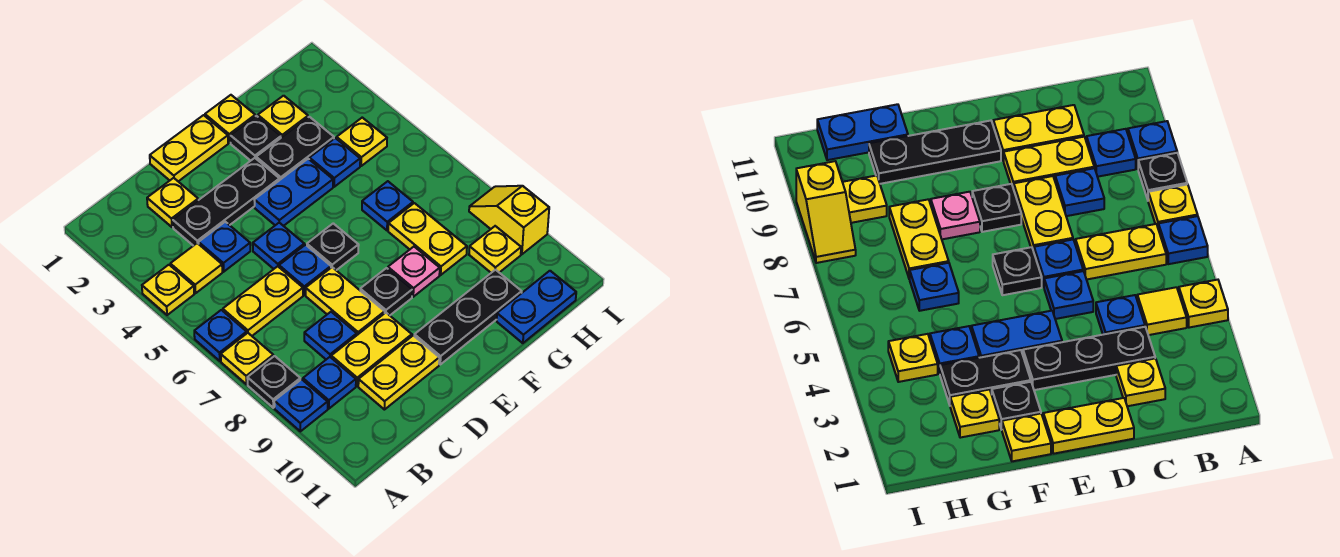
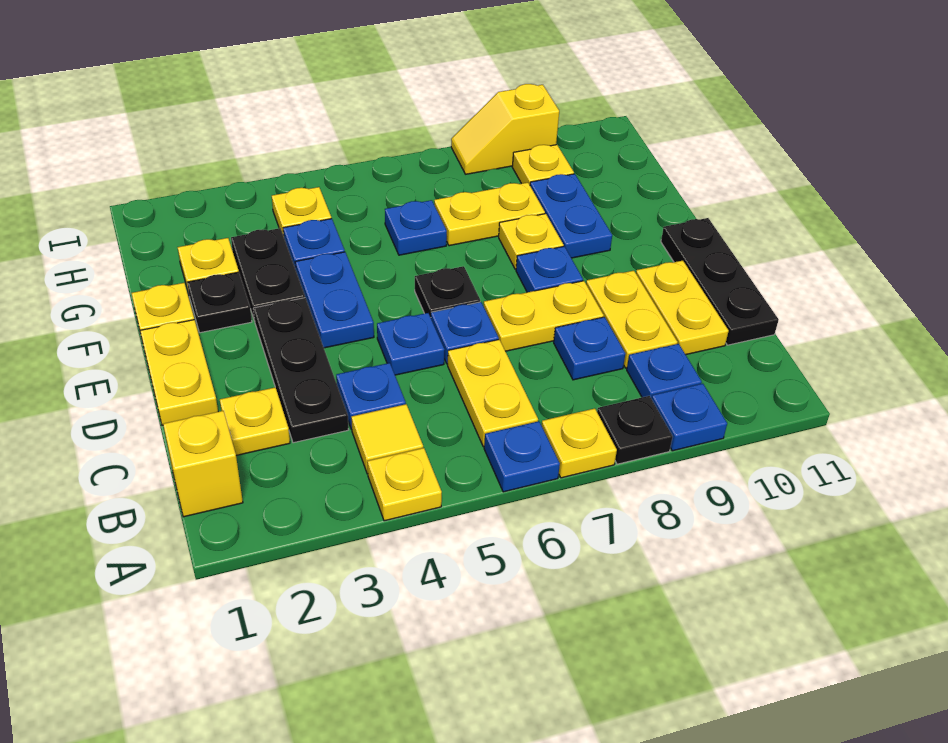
none -> yellow brick B1 level 1
black plate E8 level 1 -> blue plate E8 level 1
black plate E10:G10 level 1 -> black plate C11:E11 level 1
pink plate F8 level 1 -> yellow plate F8 level 1
blue plate G11:H11 level 1 -> blue plate F9:G9 level 1

